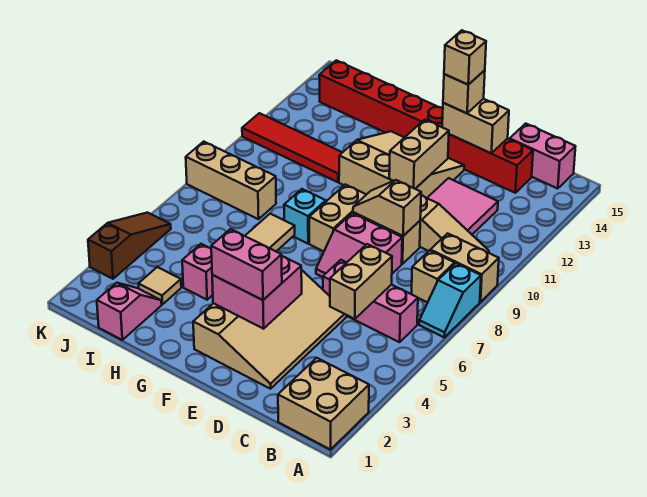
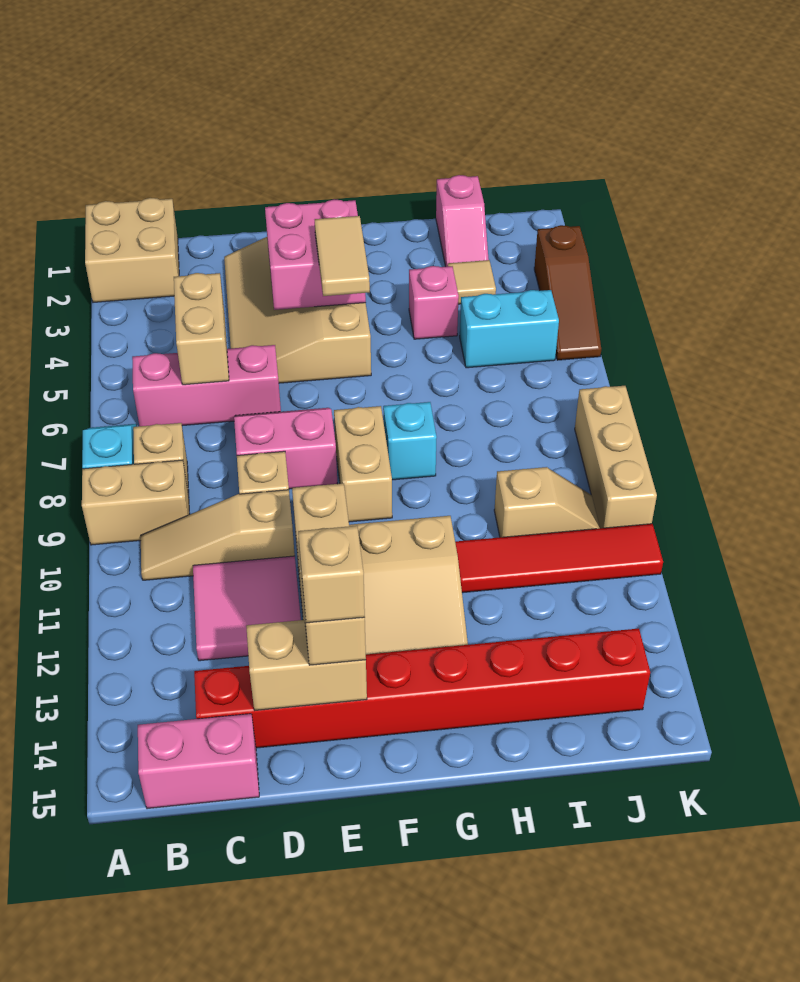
tan slope D9:E9 level 2 top D -> tan slope I10:J10 level 1 top I
pink brick E3:F3 level 3 -> none
none -> cyan brick I5:J5 level 1
tan brick I8:K8 level 1 -> tan brick K8:K10 level 1

